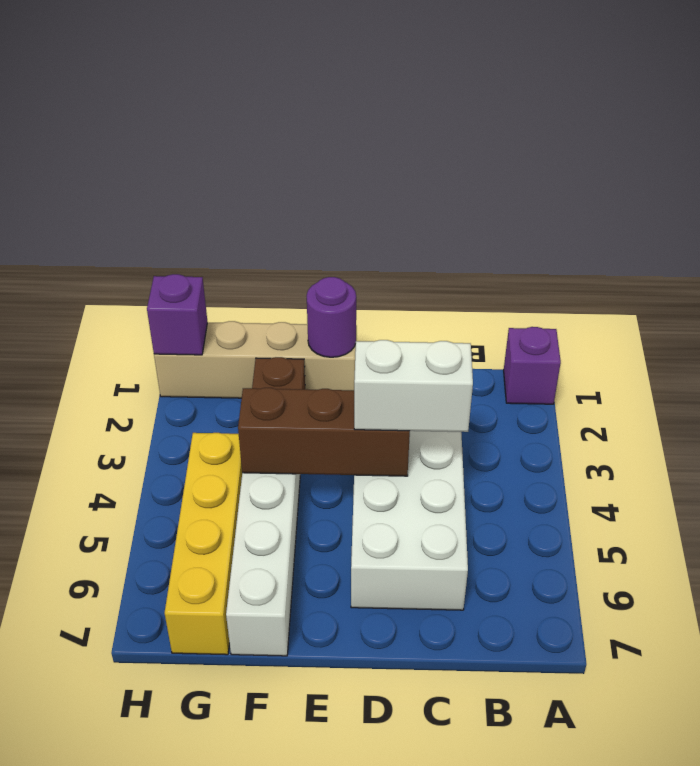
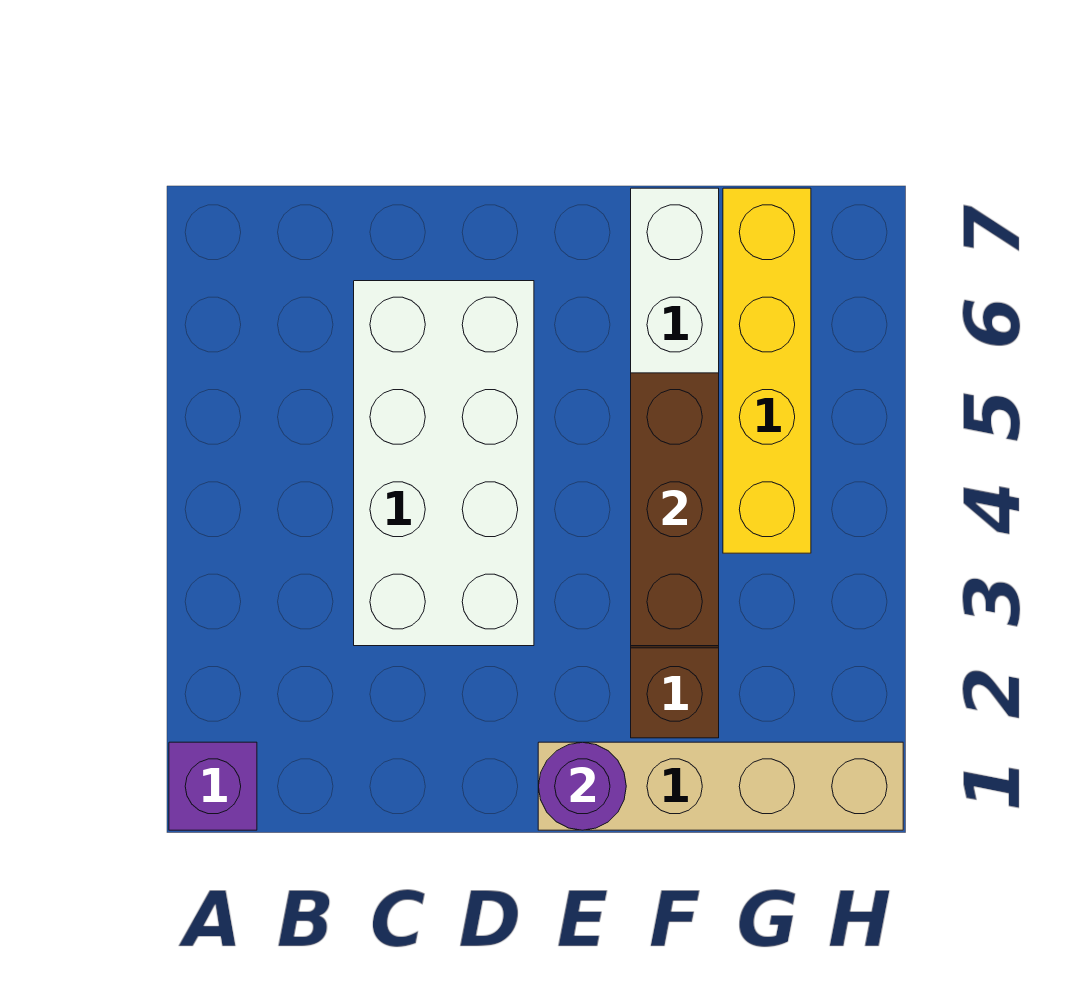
white brick C4:D4 level 3 -> none
brown brick D4:F4 level 2 -> brown brick F3:F5 level 2
purple brick H1 level 2 -> none

